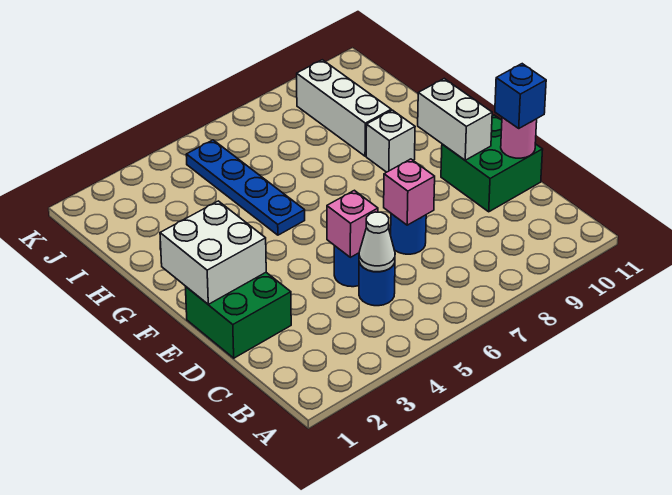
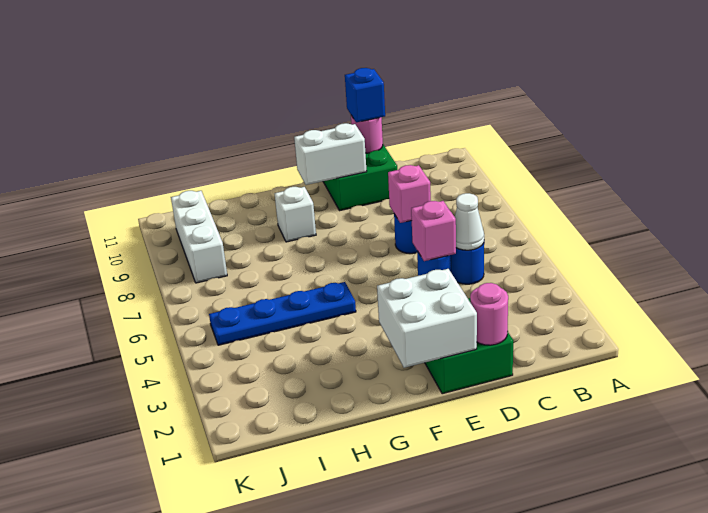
none -> pink round brick D1 level 2
white brick H9:J9 level 1 -> white brick J8:J10 level 1

